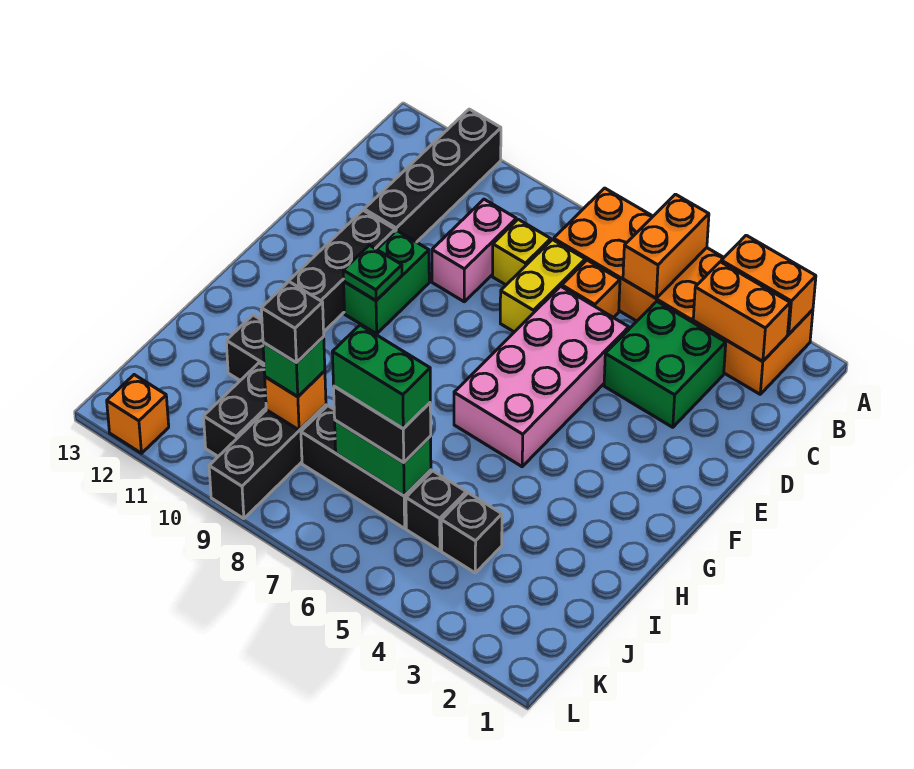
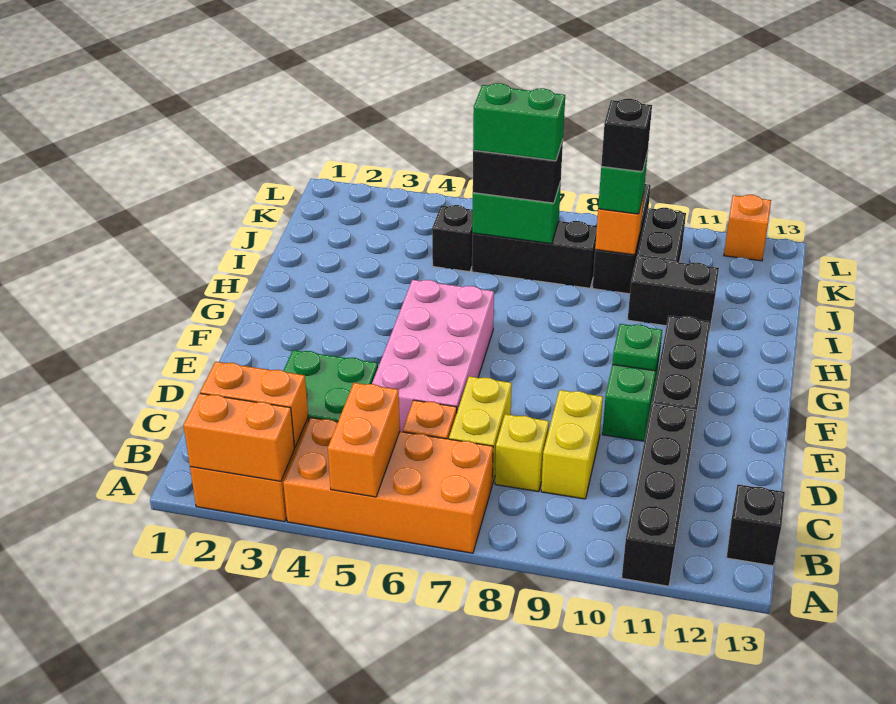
pink brick C9:D9 level 1 -> yellow brick C9:D9 level 1
black brick J4 level 1 -> black brick B13 level 1

